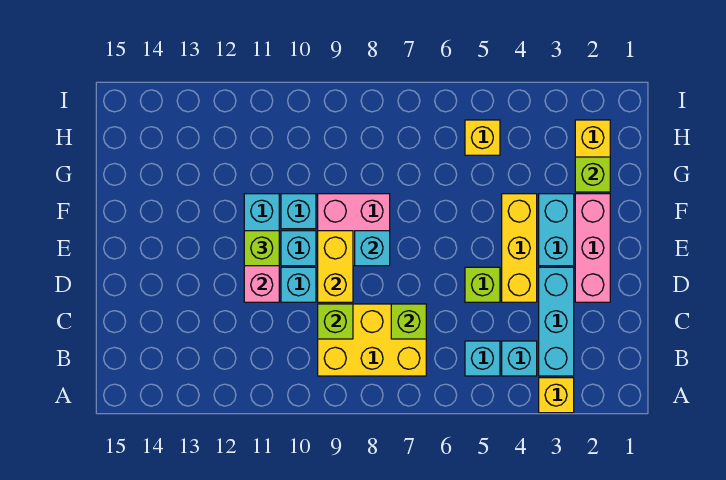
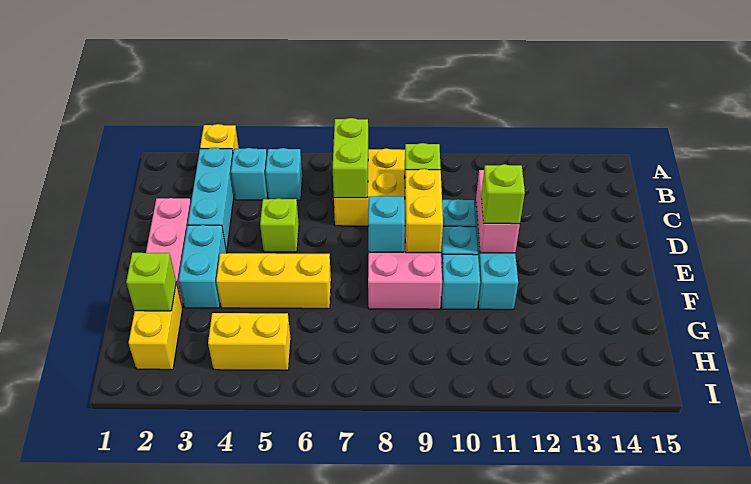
lime brick C7 level 2 -> lime brick B7:C7 level 2
yellow brick D4:F4 level 1 -> yellow brick F4:F6 level 1
yellow brick H5 level 1 -> yellow brick H4:H5 level 1

